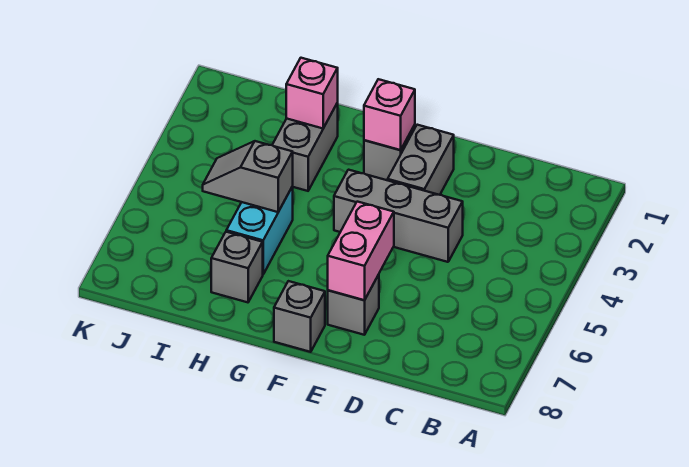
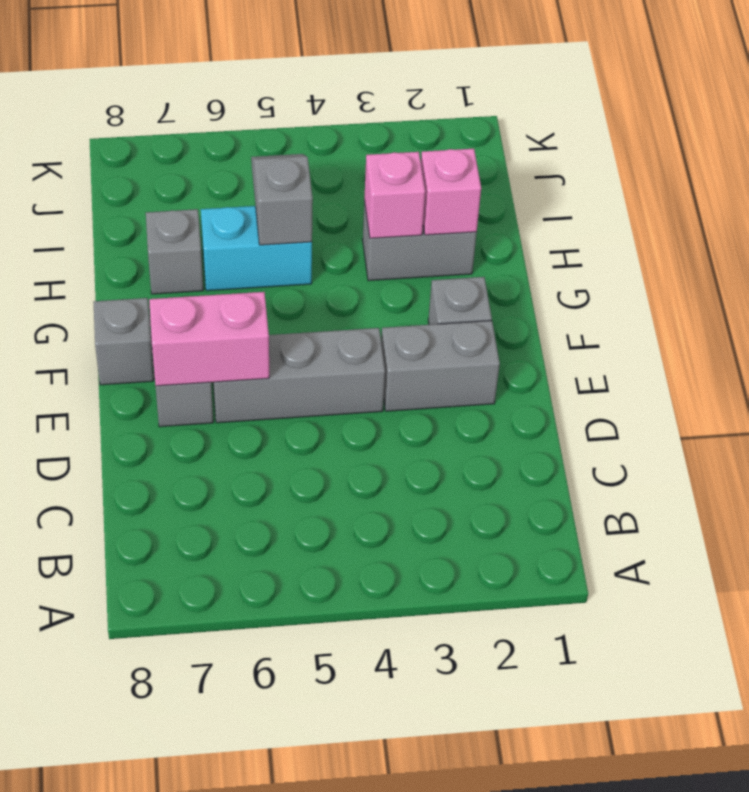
grey brick D4:F4 level 1 -> grey brick E4:E6 level 1
pink brick F2 level 2 -> pink brick H3 level 2

